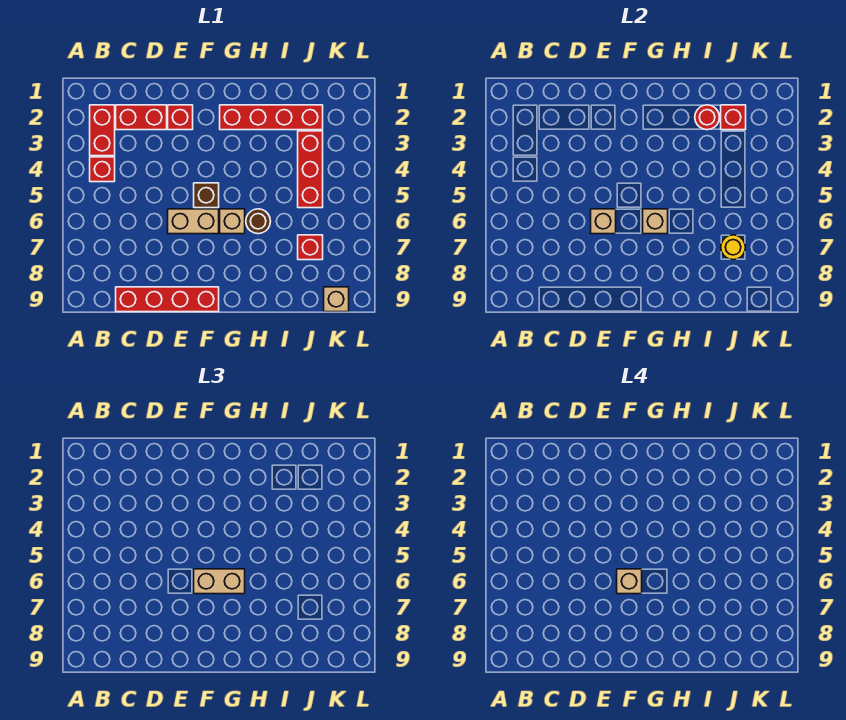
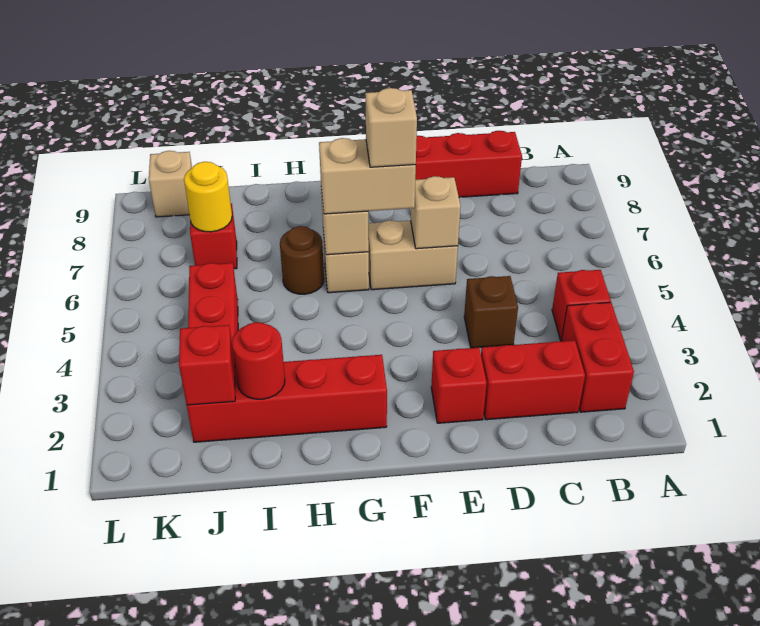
brown brick F5 level 1 -> brown brick D4 level 1

